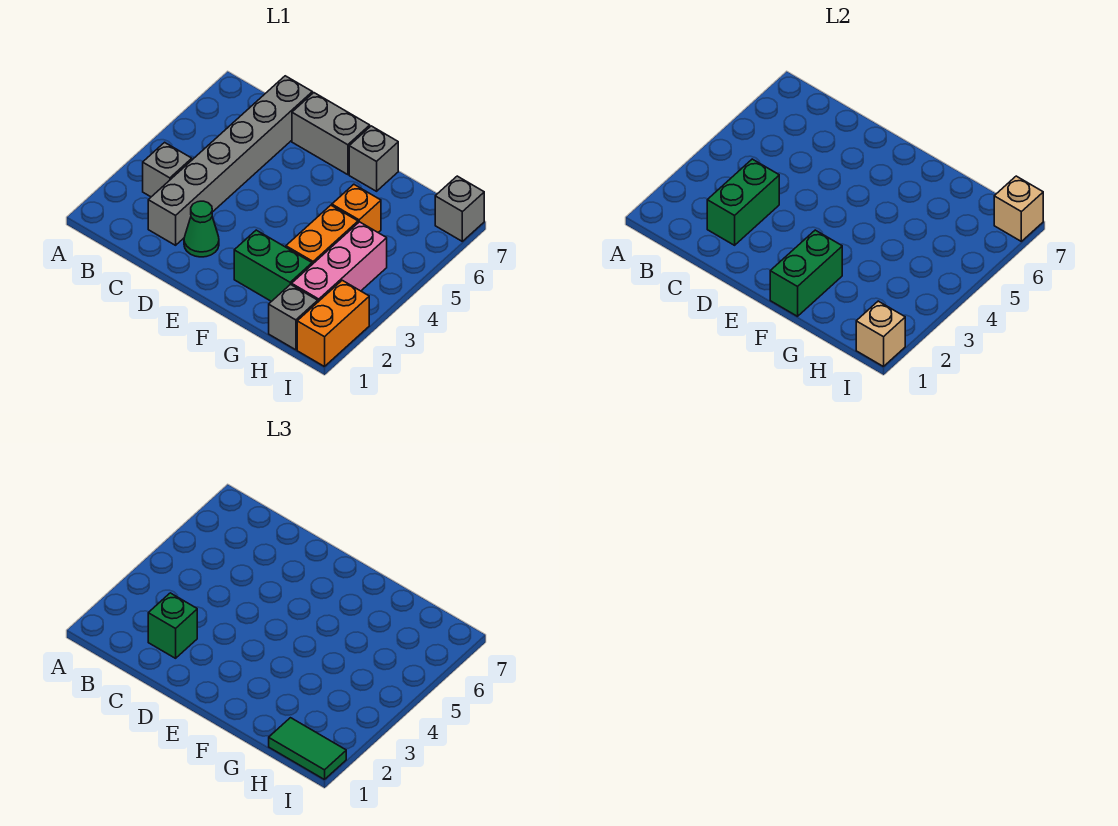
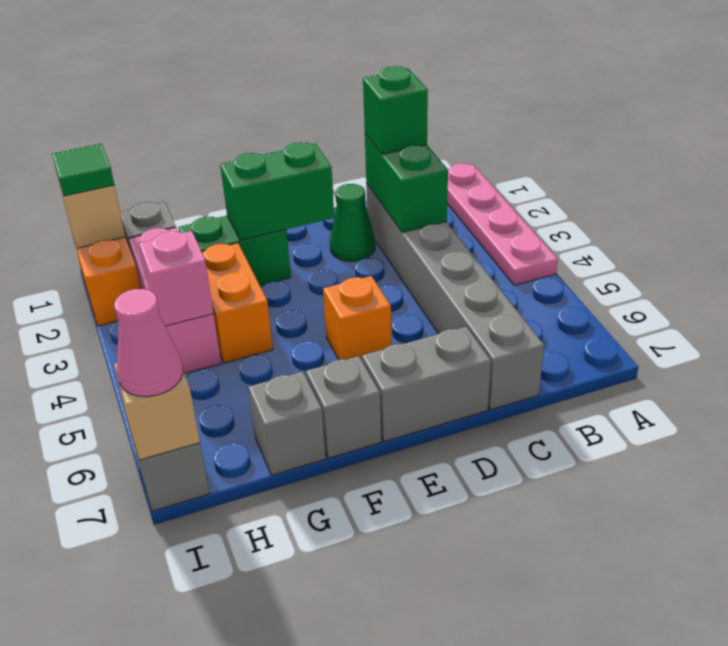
none -> pink plate A1:A4 level 1
grey brick B3 level 1 -> grey brick G7 level 1
green brick F1:F2 level 2 -> green brick E2:F2 level 2
orange brick G5 level 1 -> orange brick E5 level 1
green tile H1:I1 level 3 -> green tile I1 level 3
none -> pink brick H4 level 2
none -> pink cone I7 level 3

